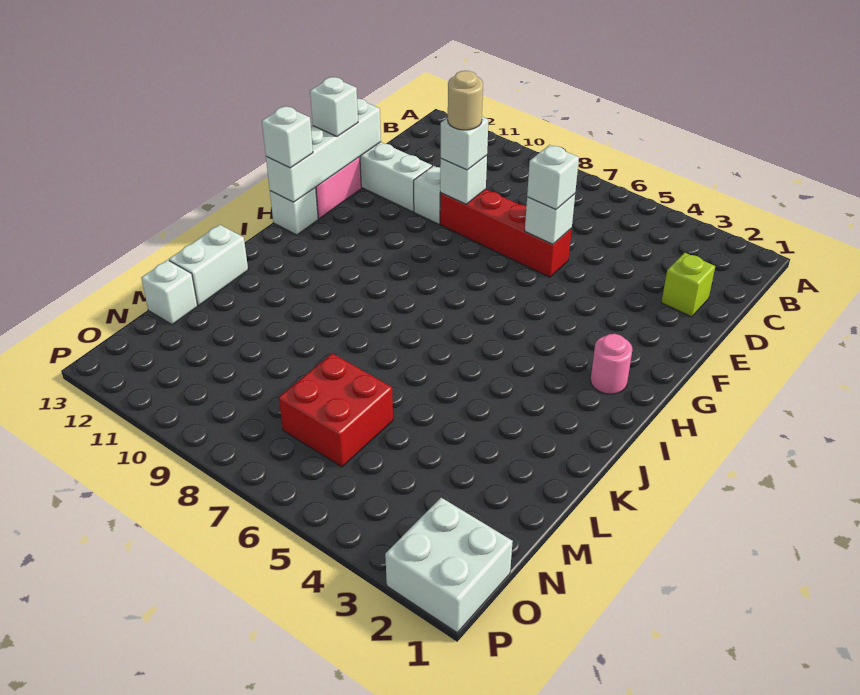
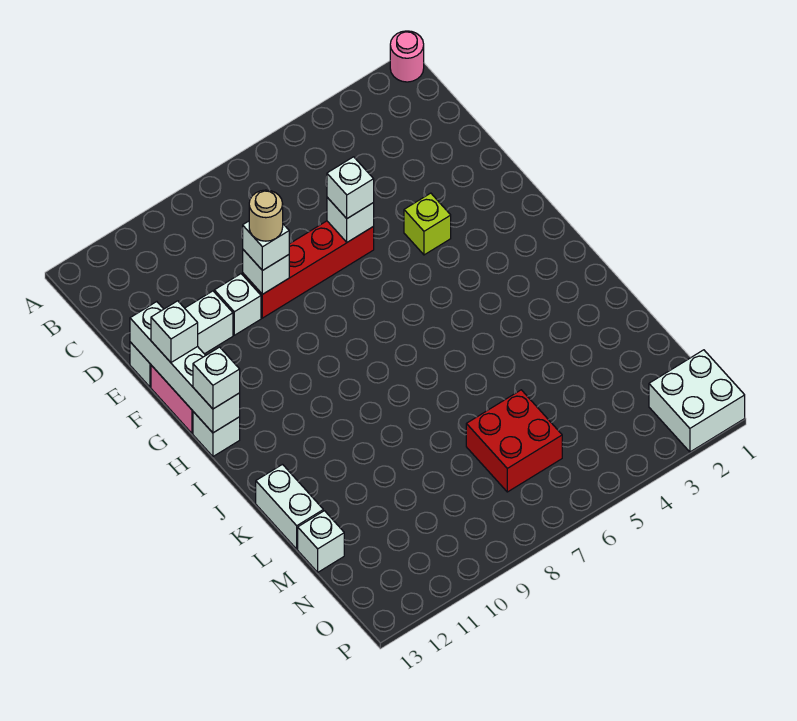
lime brick D2 level 1 -> lime brick F4 level 1
pink round brick H2 level 1 -> pink round brick A1 level 1

